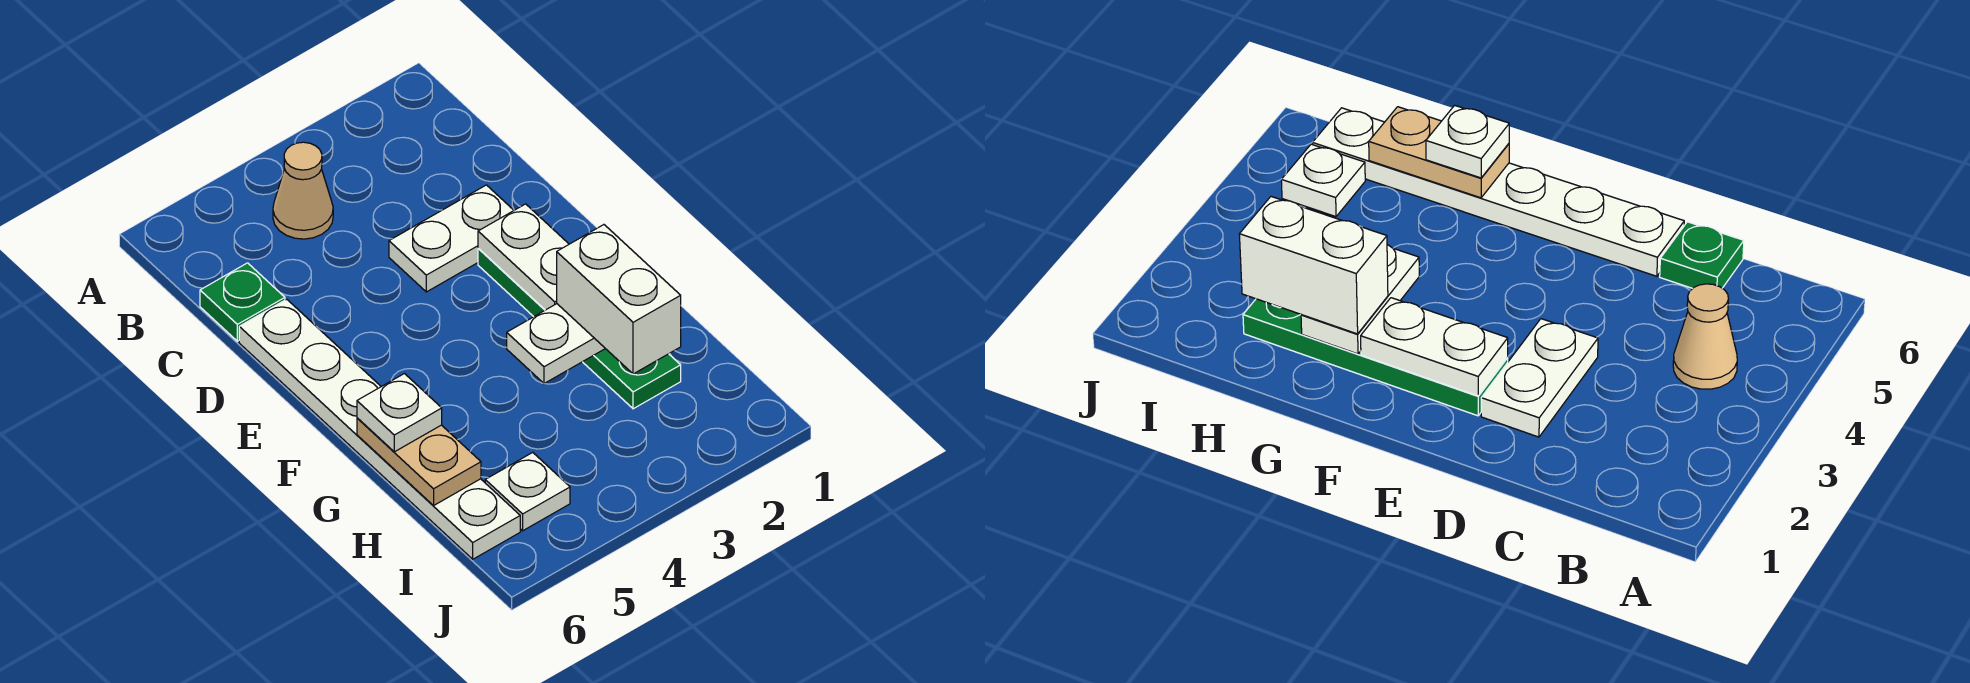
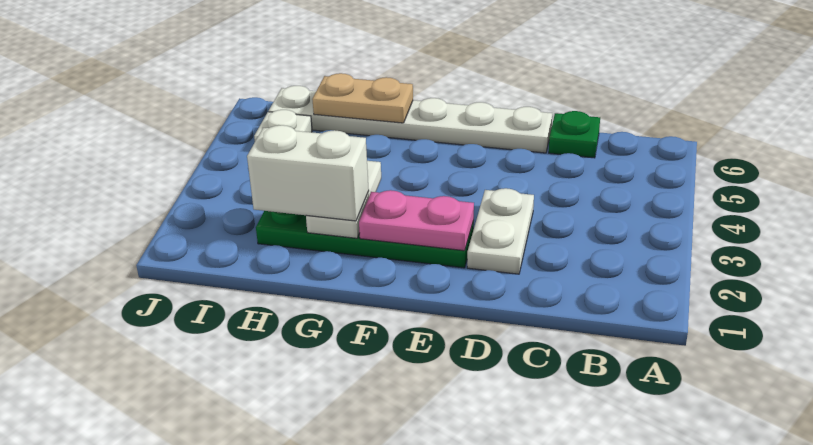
tan cone B4 level 1 -> none
white plate E2:F2 level 2 -> pink plate E2:F2 level 2
white plate G6 level 3 -> none

